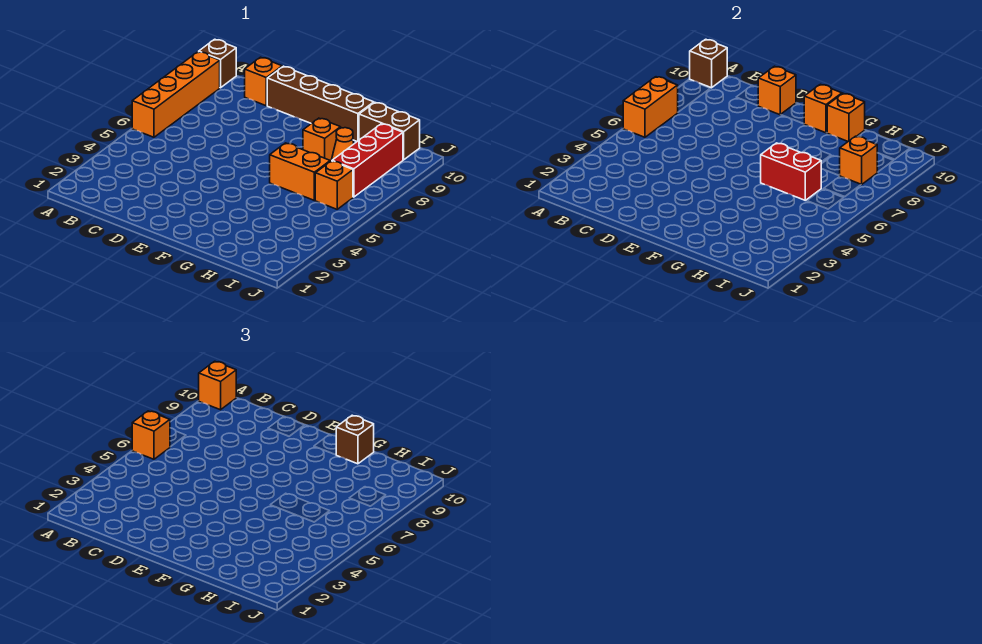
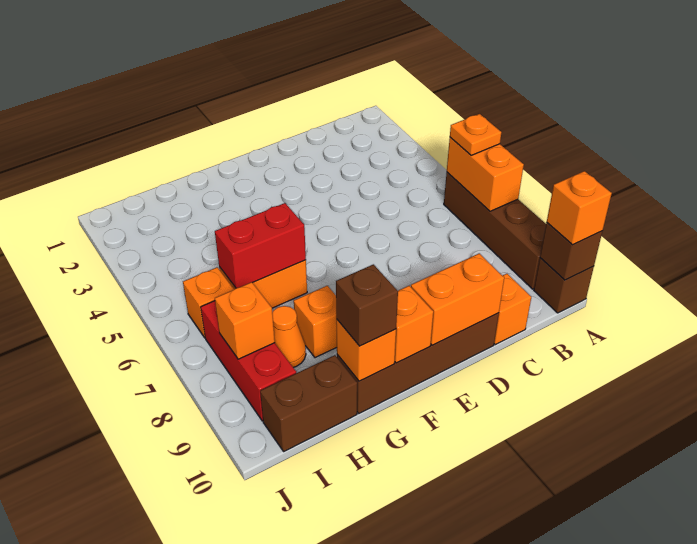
orange brick A6:A9 level 1 -> brown brick A6:A9 level 1
orange brick A6 level 3 -> orange plate A6 level 3
orange brick D10 level 2 -> orange brick D10:E10 level 2

